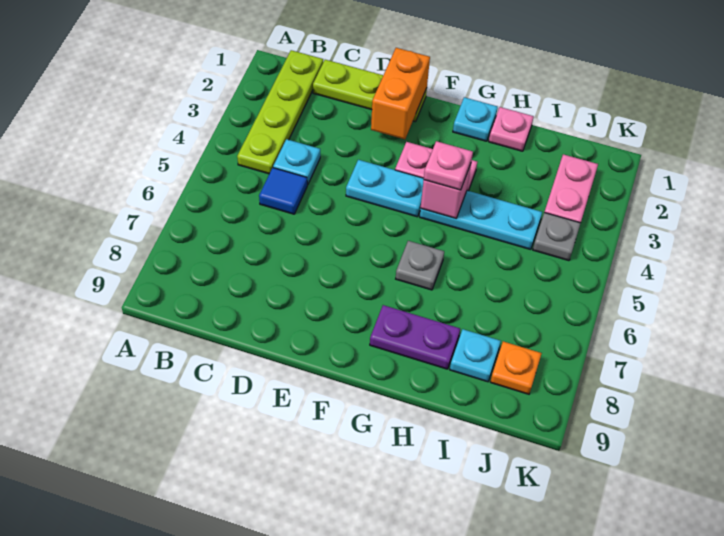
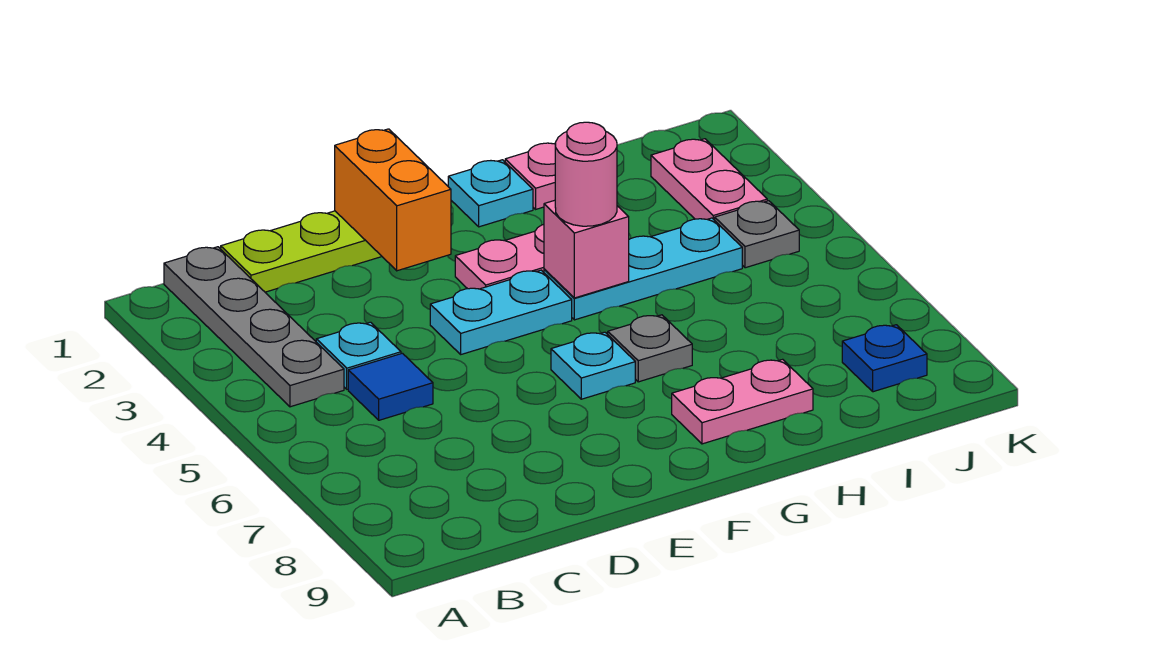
lime plate B1:B4 level 1 -> grey plate B1:B4 level 1
pink plate G4 level 3 -> pink round brick G4 level 3
purple plate G8:H8 level 1 -> pink plate G8:H8 level 1
cyan plate I8 level 1 -> cyan plate F6 level 1
orange plate J8 level 1 -> blue plate J8 level 1

